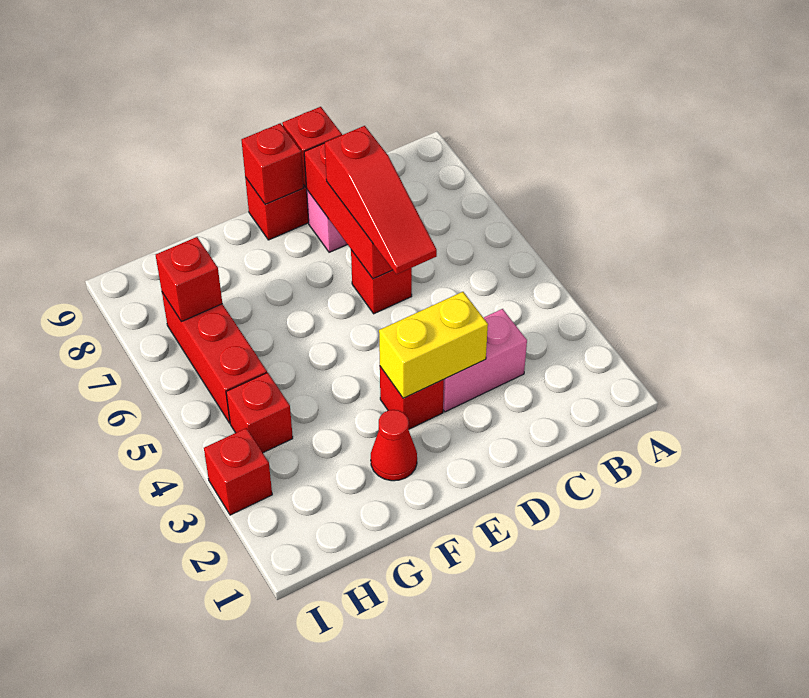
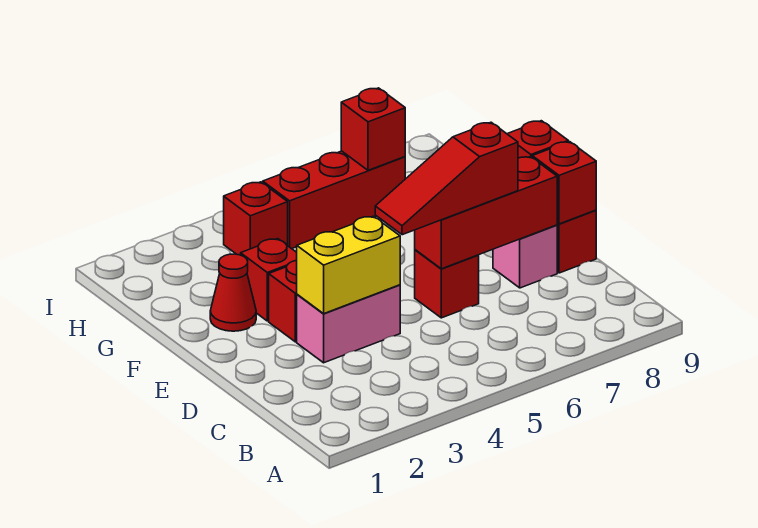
pink brick C3:D3 level 1 -> pink brick D3:D4 level 1
yellow brick D3:E3 level 2 -> yellow brick D3:D4 level 2
red brick I3 level 1 -> red brick F3 level 1

